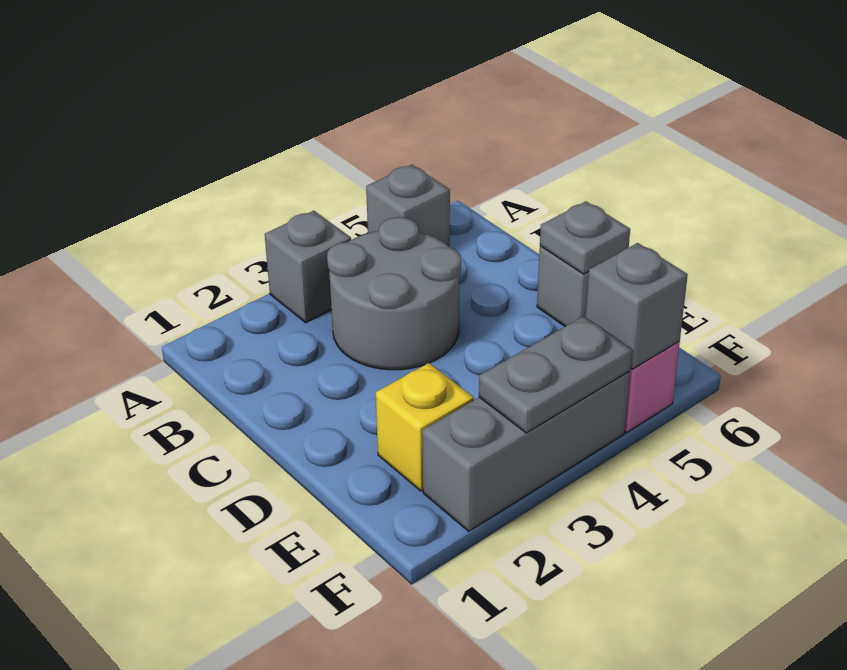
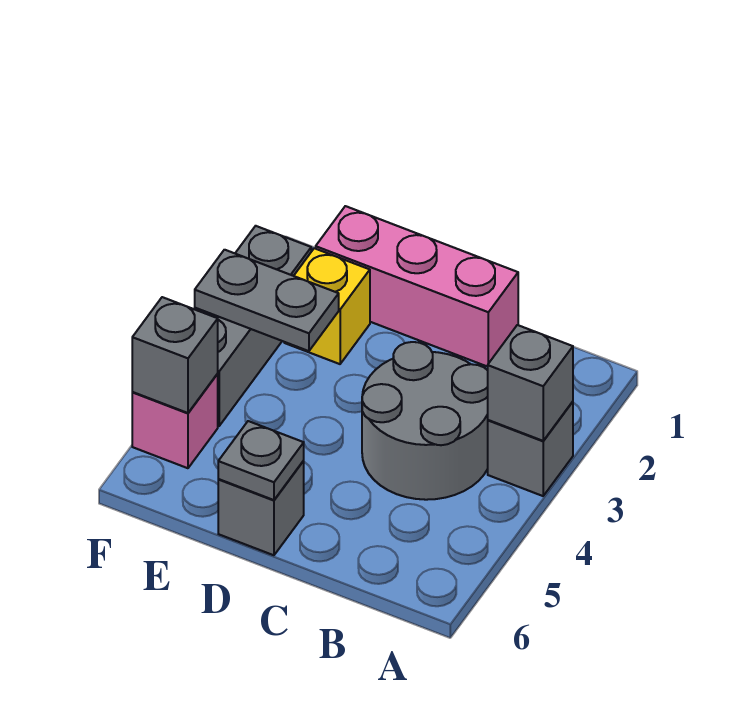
grey brick A5 level 1 -> grey brick A3 level 2
none -> pink brick C1:E1 level 1
grey plate F3:F4 level 2 -> grey plate E3:F3 level 2

